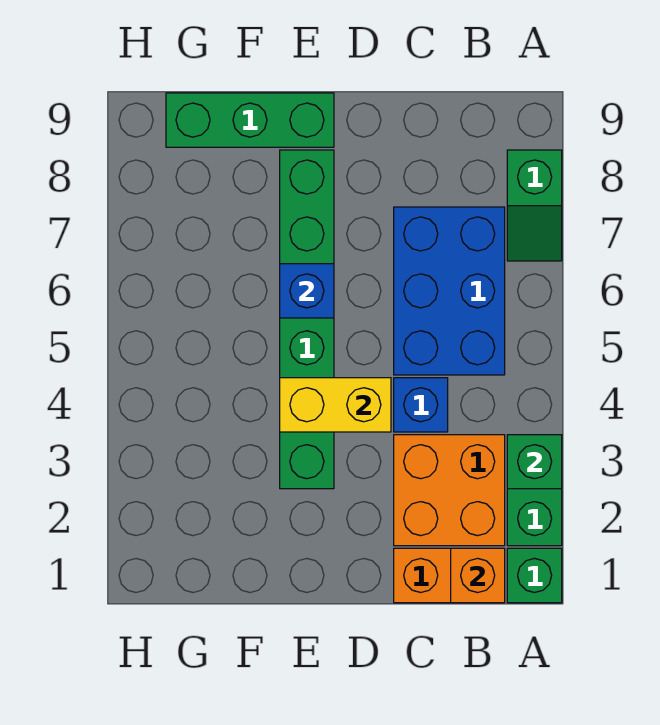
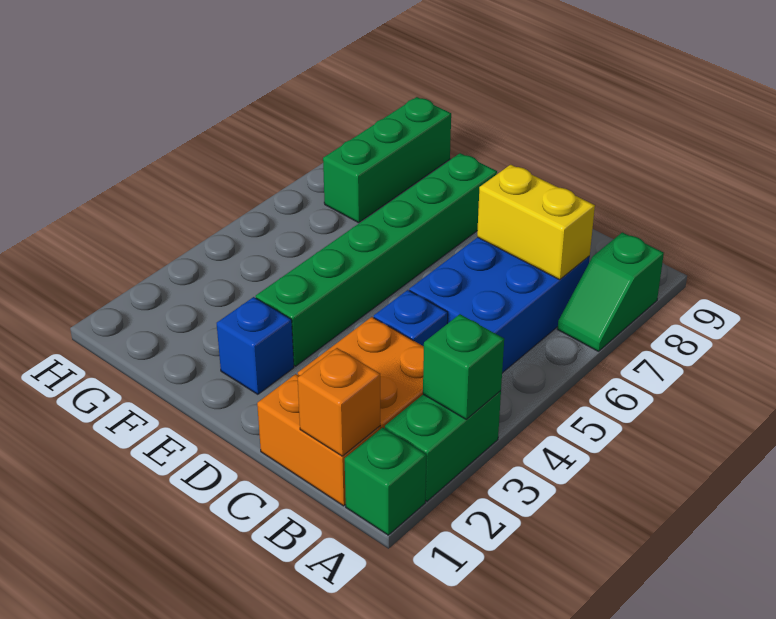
yellow brick D4:E4 level 2 -> yellow brick B7:C7 level 2
blue brick E6 level 2 -> blue brick E2 level 1
green brick E9:G9 level 1 -> green brick G7:G9 level 1

